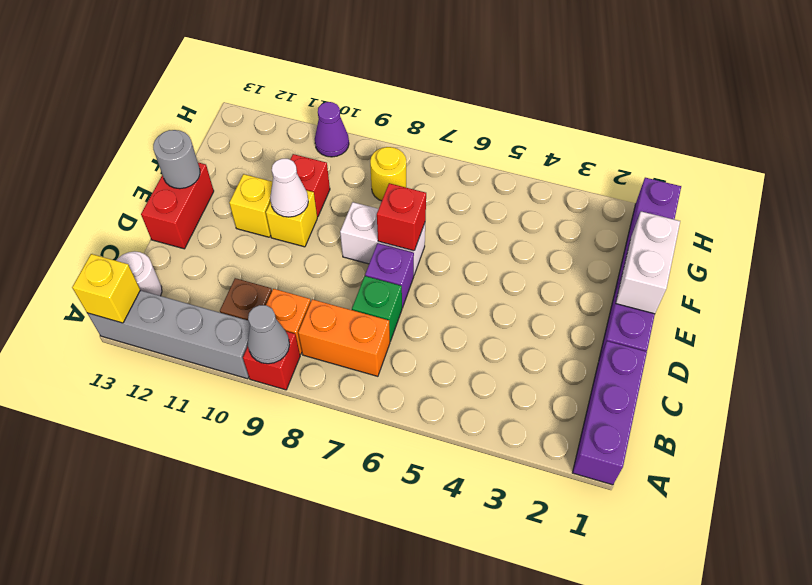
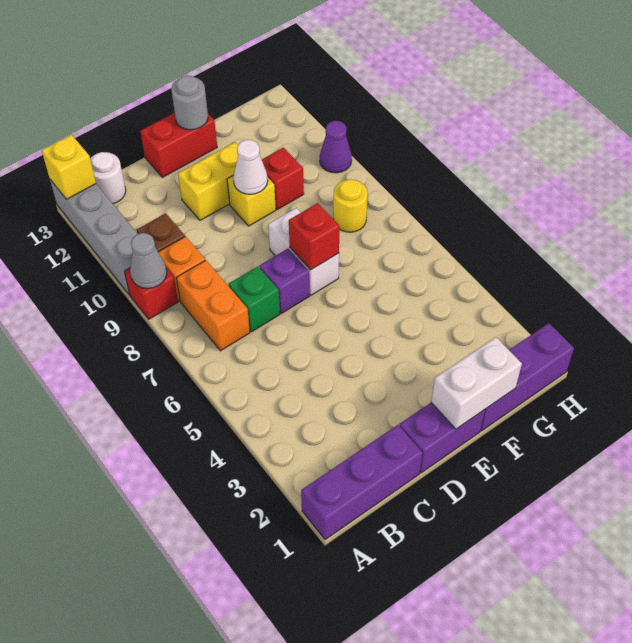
yellow brick E11 level 1 -> yellow brick D11:E11 level 1

